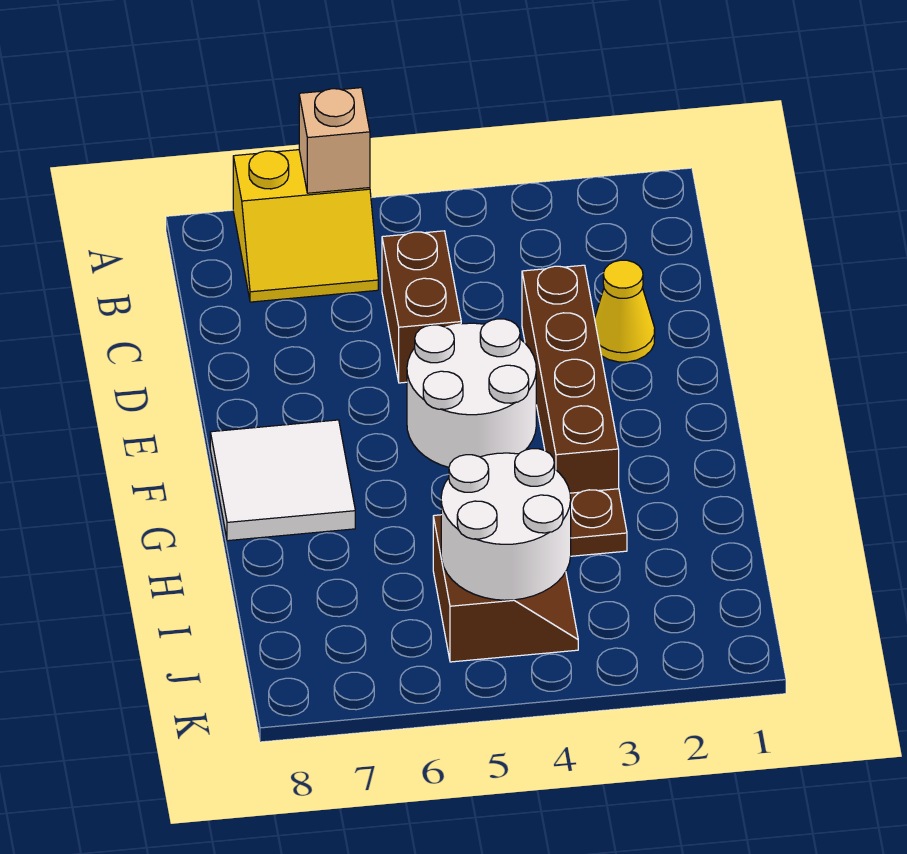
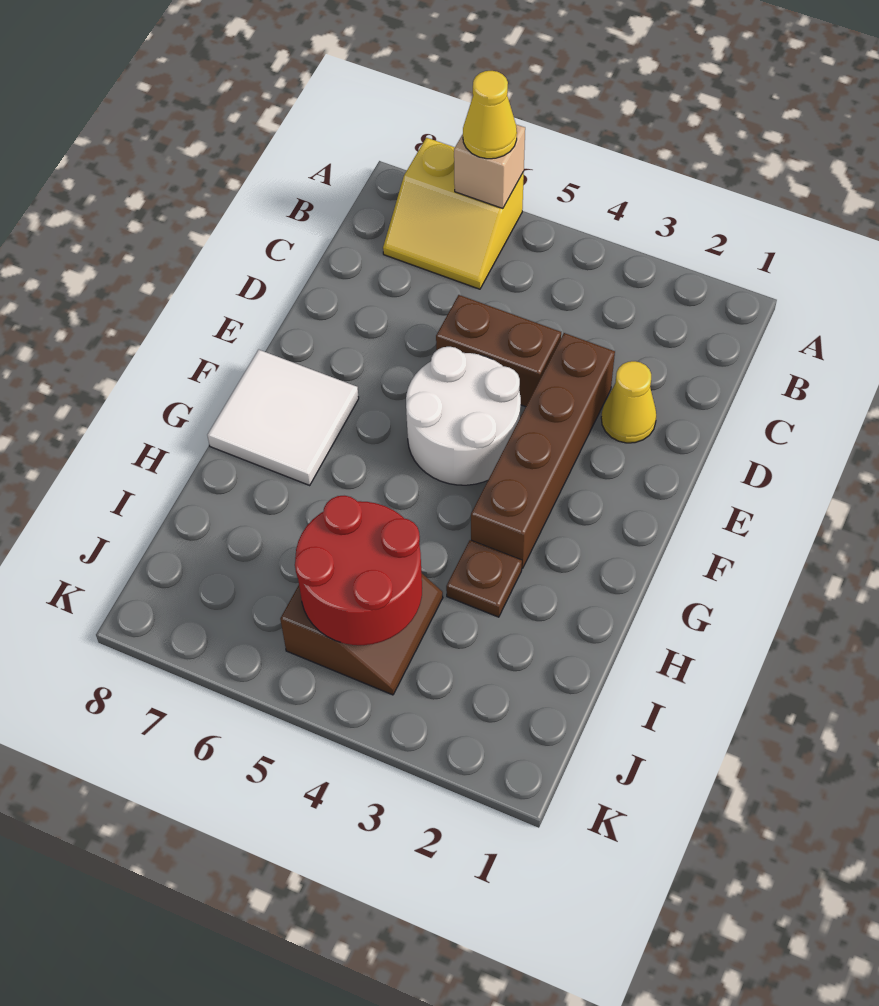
none -> yellow cone A6 level 3
brown brick C5:D5 level 1 -> brown brick D4:D5 level 1
white round brick I4:J5 level 2 -> red round brick I4:J5 level 2

